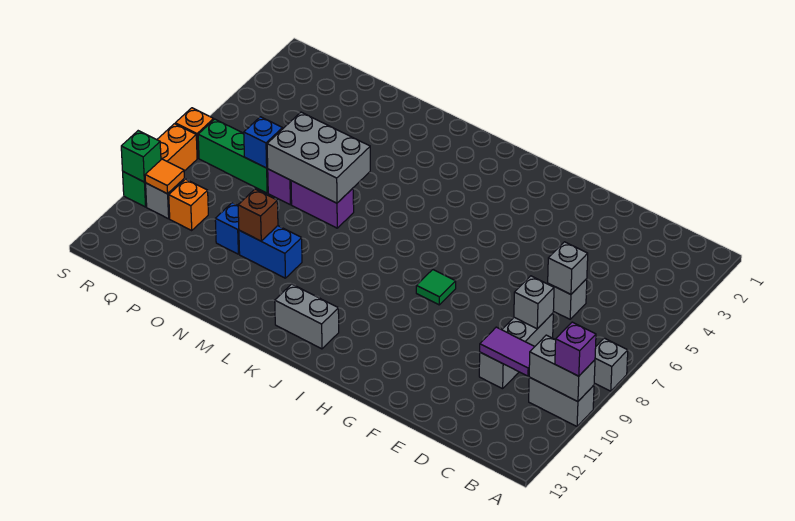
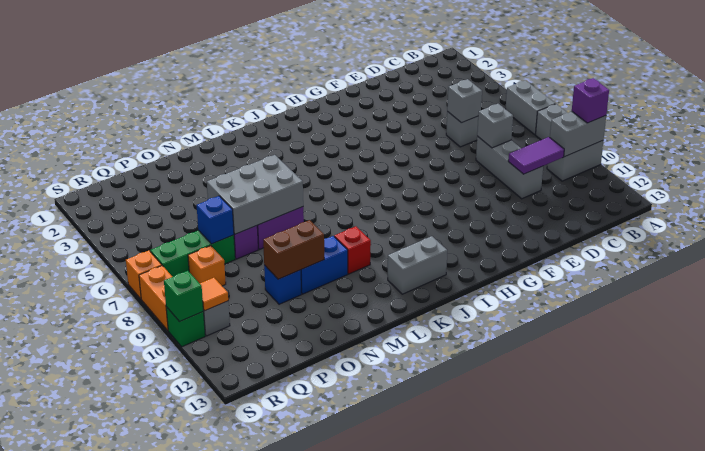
none -> grey brick A6:A7 level 1
green tile H8 level 1 -> none
none -> red brick L10 level 1
brown brick N10 level 2 -> brown brick N10:O10 level 2
orange brick Q10 level 1 -> orange brick Q8 level 1

